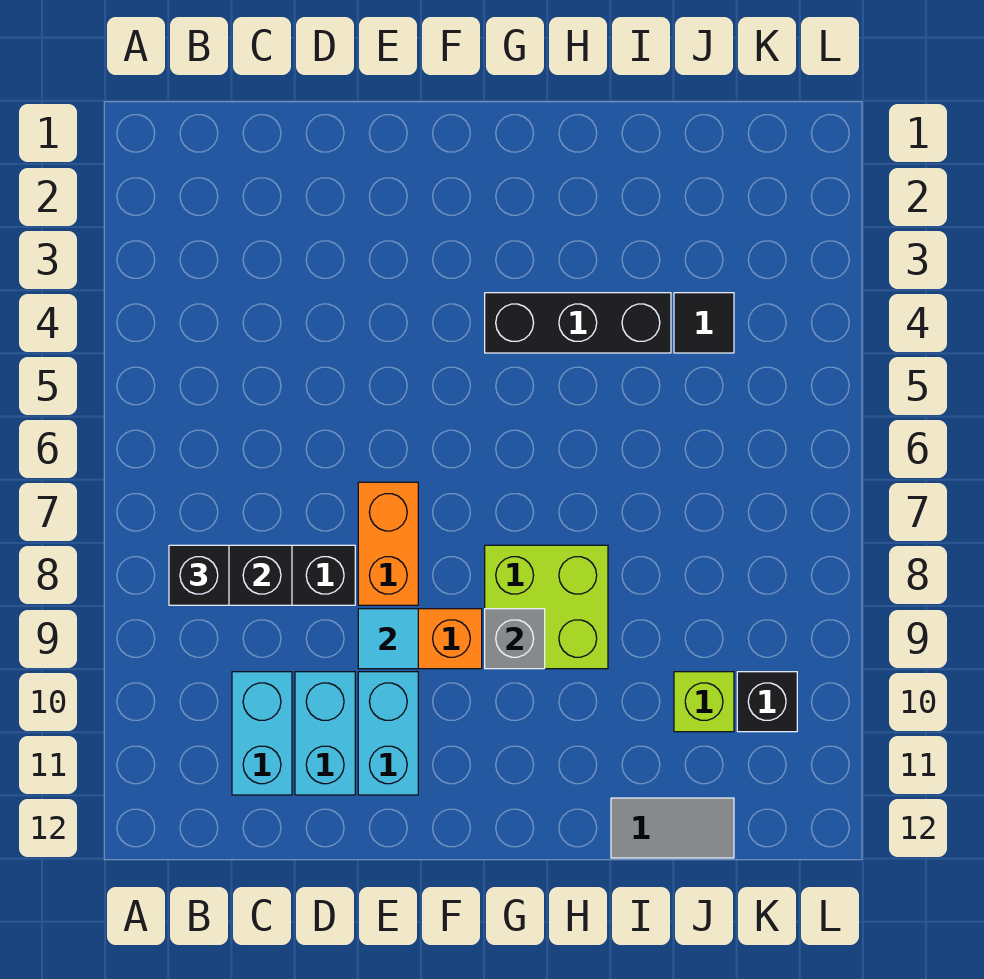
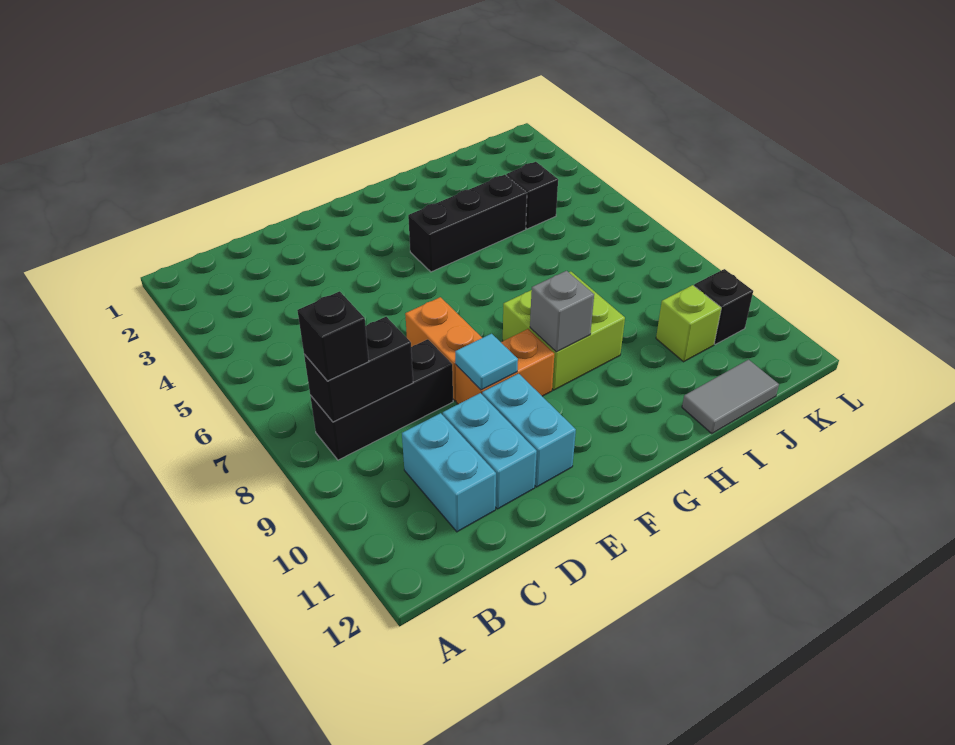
black tile J4 level 1 -> black brick J4 level 1

